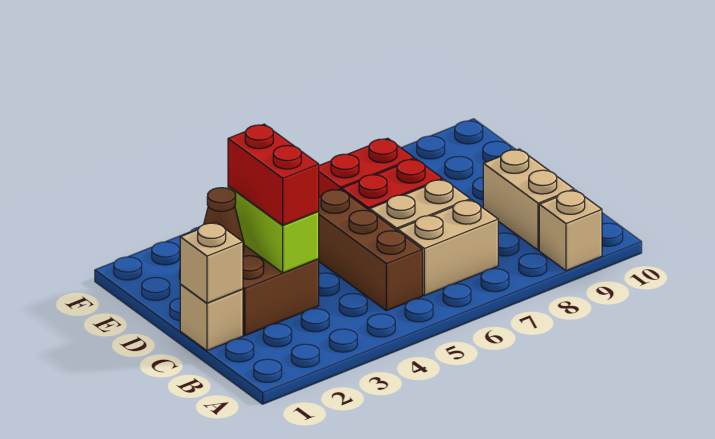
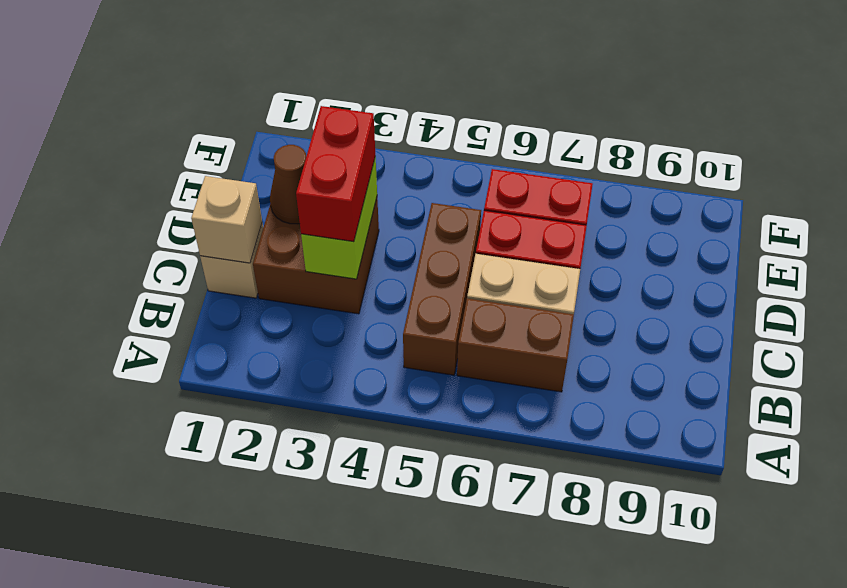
tan brick A9 level 1 -> none
tan brick B6:B7 level 1 -> brown brick B6:B7 level 1
tan brick B9:C9 level 1 -> none

